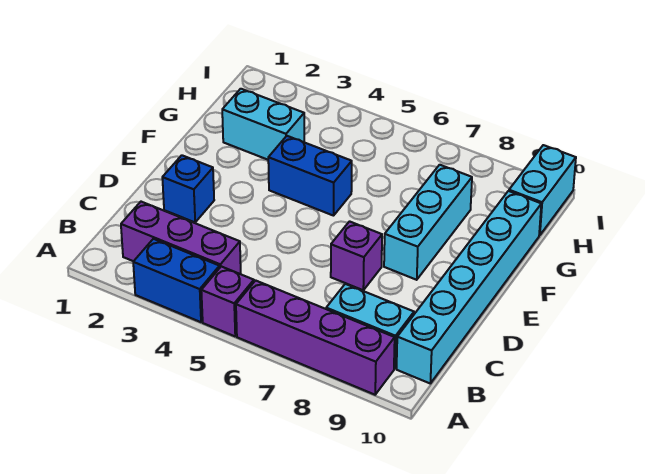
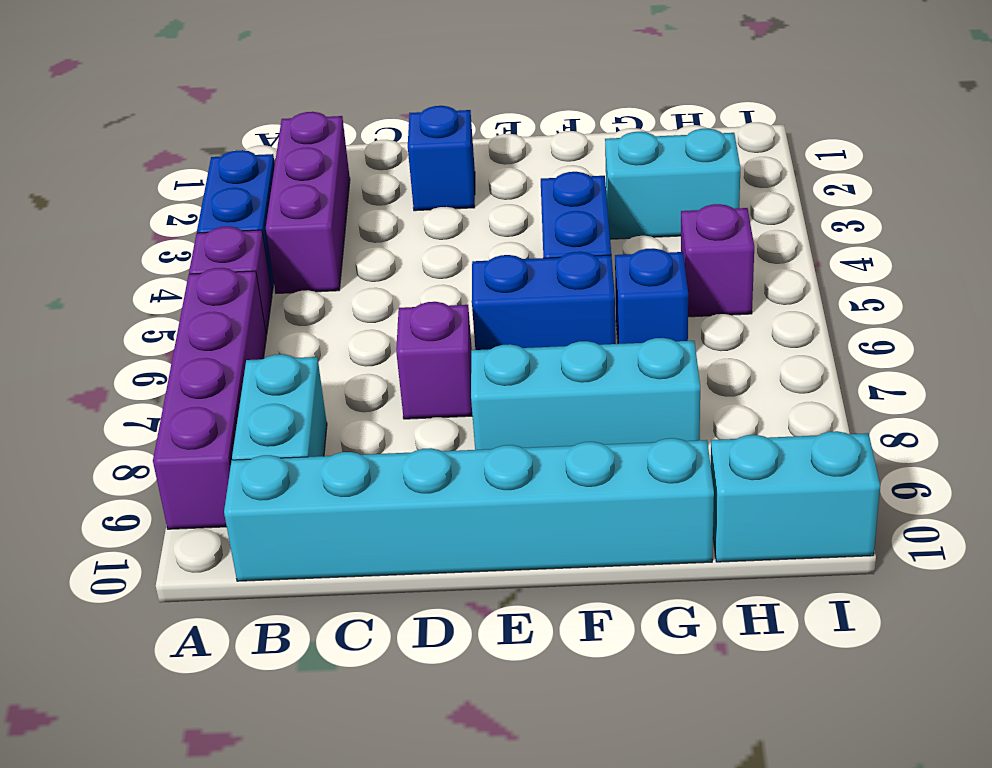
none -> blue brick E6:F6 level 1
cyan brick G2:G3 level 1 -> cyan brick G3:H3 level 1
none -> blue brick G6 level 1
none -> purple brick H5 level 1

